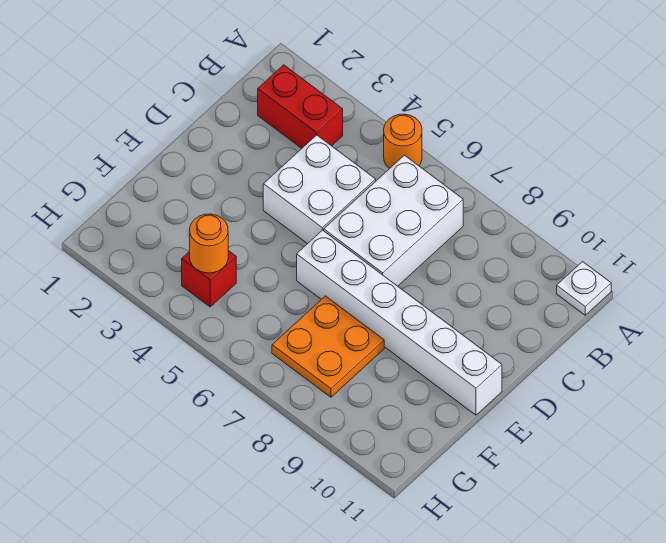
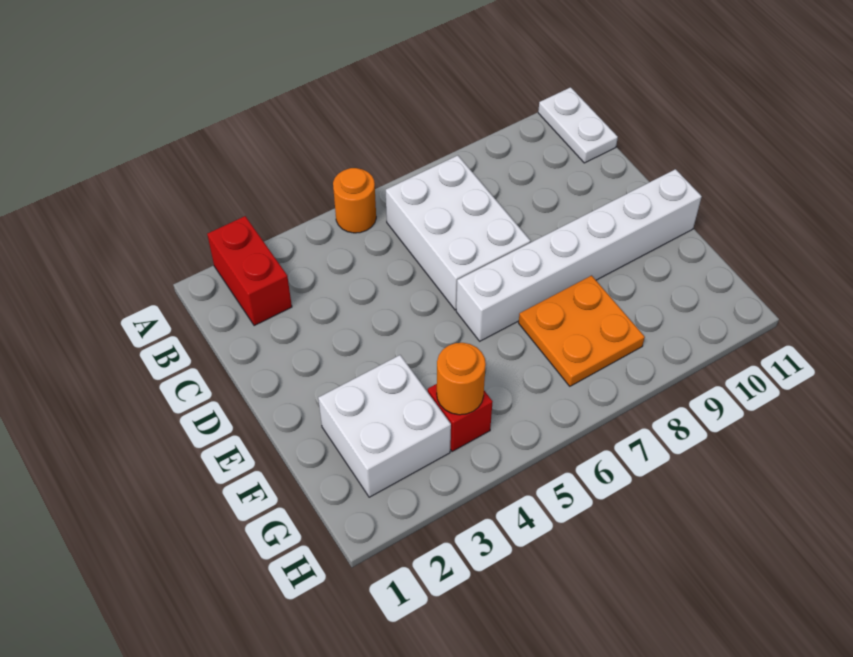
white plate A11 level 1 -> white plate A11:B11 level 1
red brick B2:B3 level 1 -> red brick A2:B2 level 1
white brick C4:D5 level 1 -> white brick F2:G3 level 1

